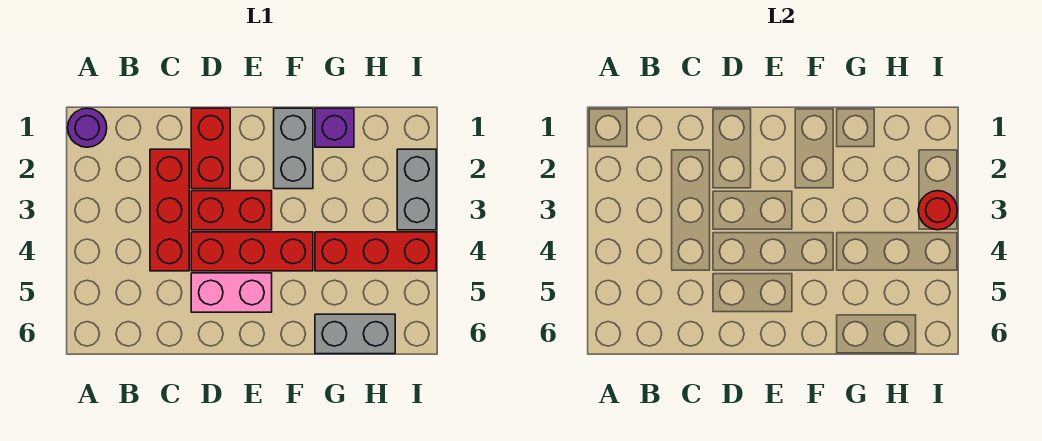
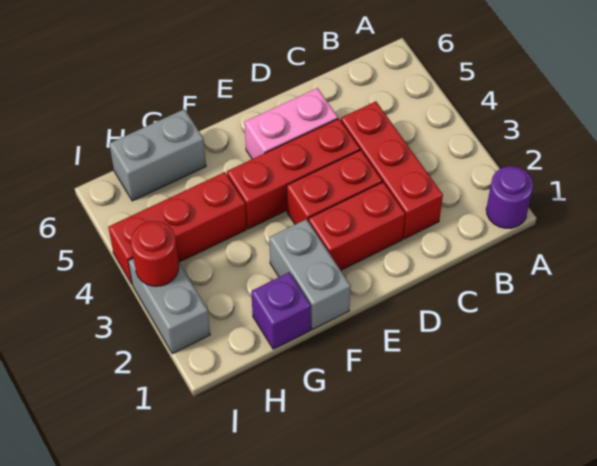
red brick D1:D2 level 1 -> red brick D2:E2 level 1

